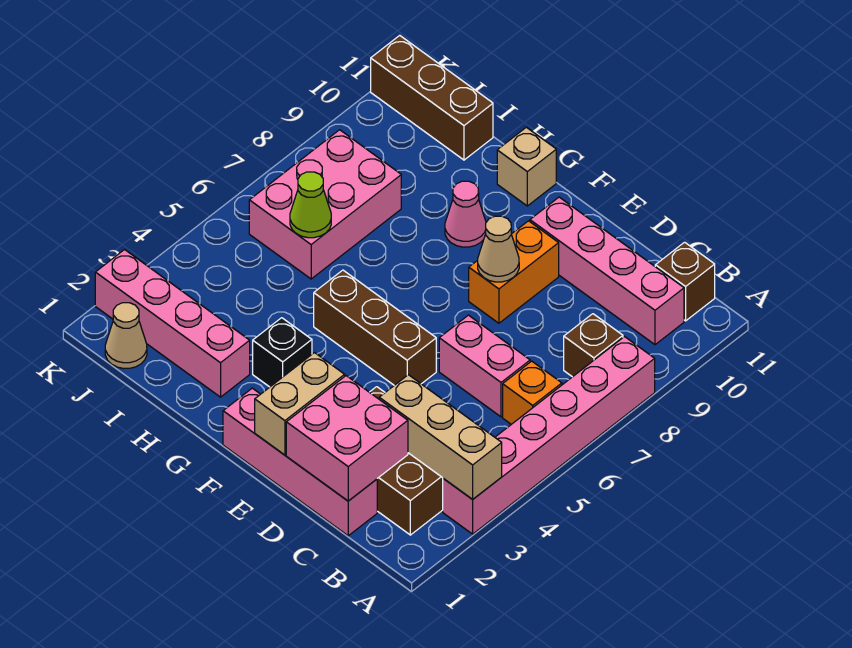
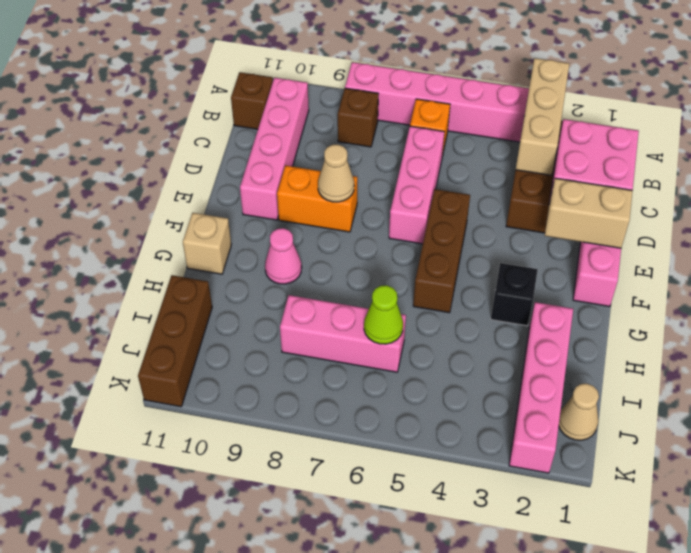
pink brick C6:D6 level 1 -> pink brick C6:E6 level 1
pink brick I6:J8 level 1 -> pink brick I6:I8 level 1

